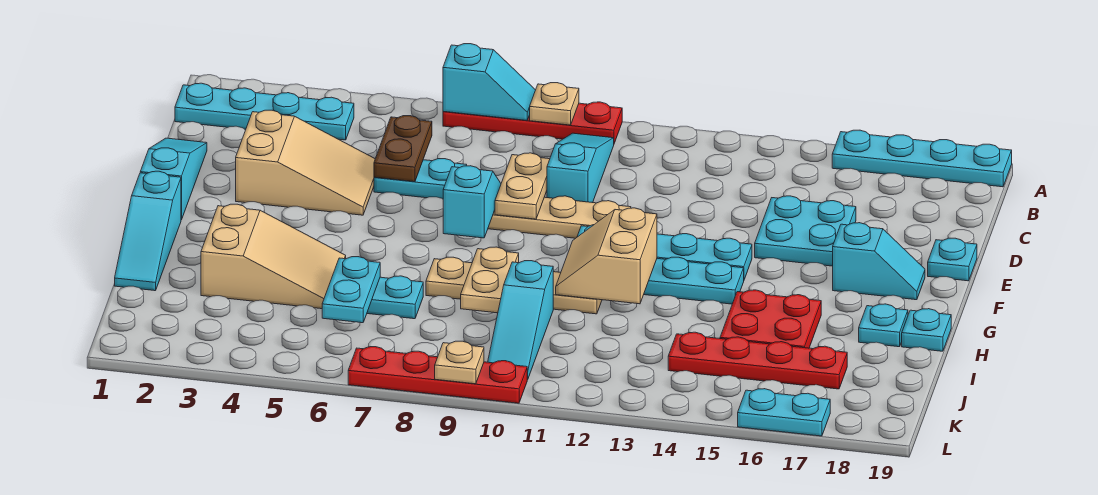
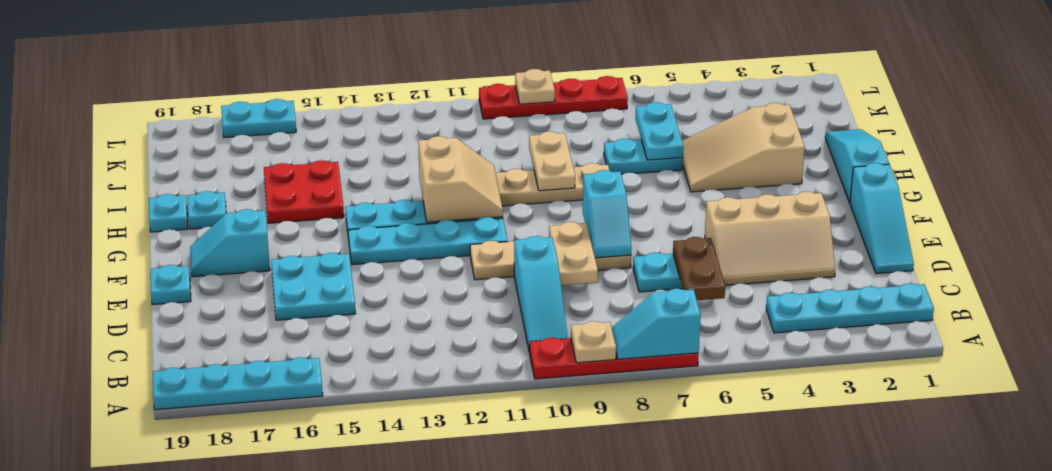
tan slope D3:E5 level 1 top 3 -> tan slope D3:E5 level 1 top E
cyan slope I10:K10 level 1 top I -> none
red plate J14:J17 level 1 -> none

